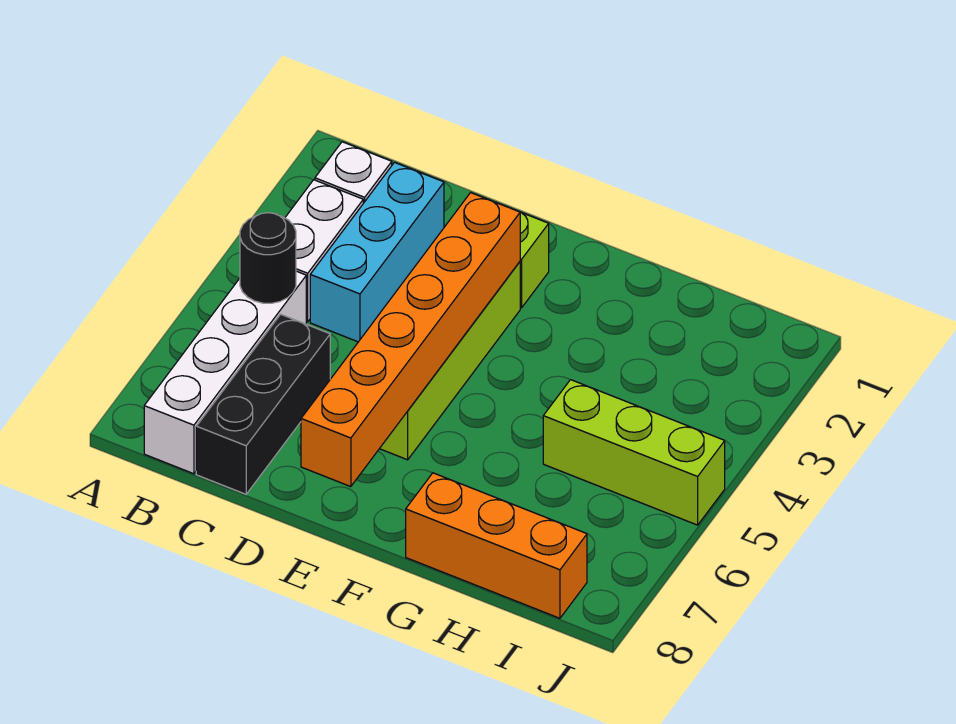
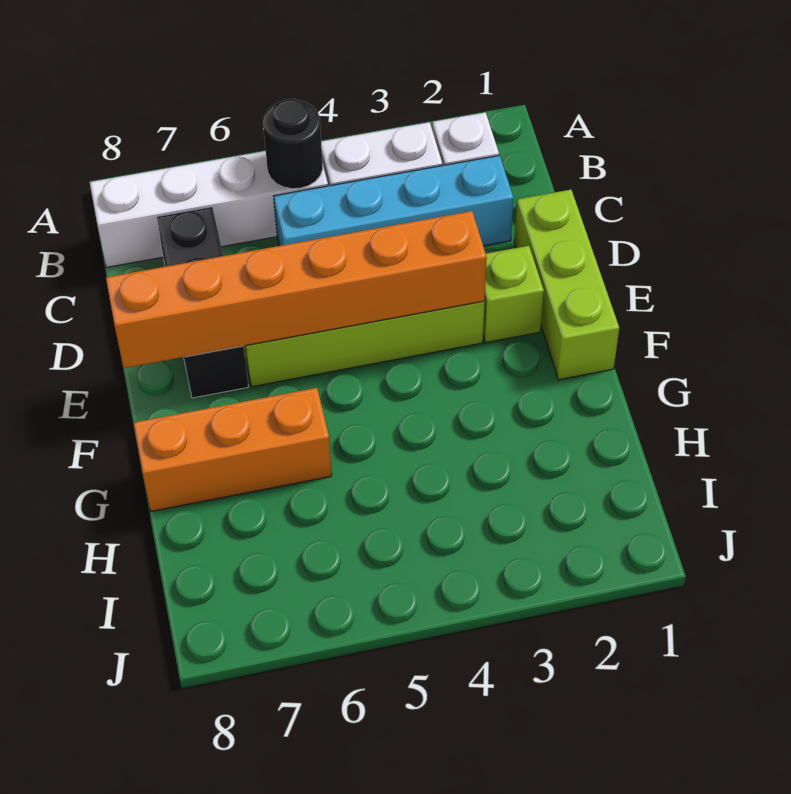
cyan brick C2:C4 level 1 -> cyan brick C2:C5 level 1
black brick C6:C8 level 1 -> black brick C7:E7 level 1
orange brick G8:I8 level 1 -> orange brick G6:G8 level 1
lime brick H5:J5 level 1 -> lime brick D1:F1 level 1

